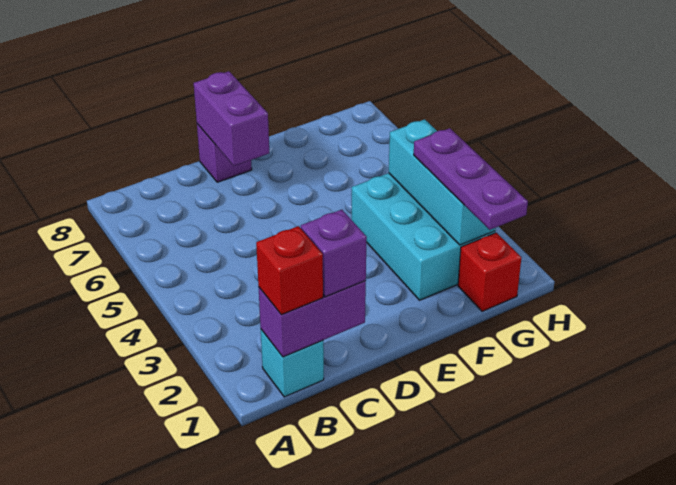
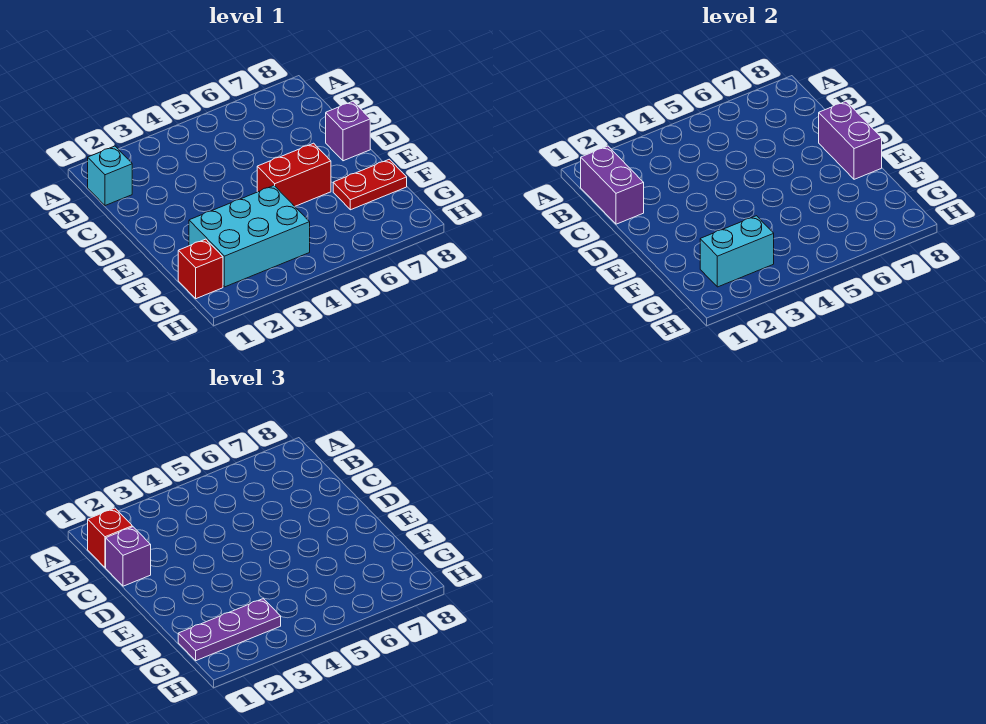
purple brick D7:D8 level 2 -> purple brick D8:E8 level 2
none -> red brick E5:E6 level 1
none -> red plate F7:F8 level 1
cyan brick G2:G4 level 2 -> cyan brick G2:G3 level 2

